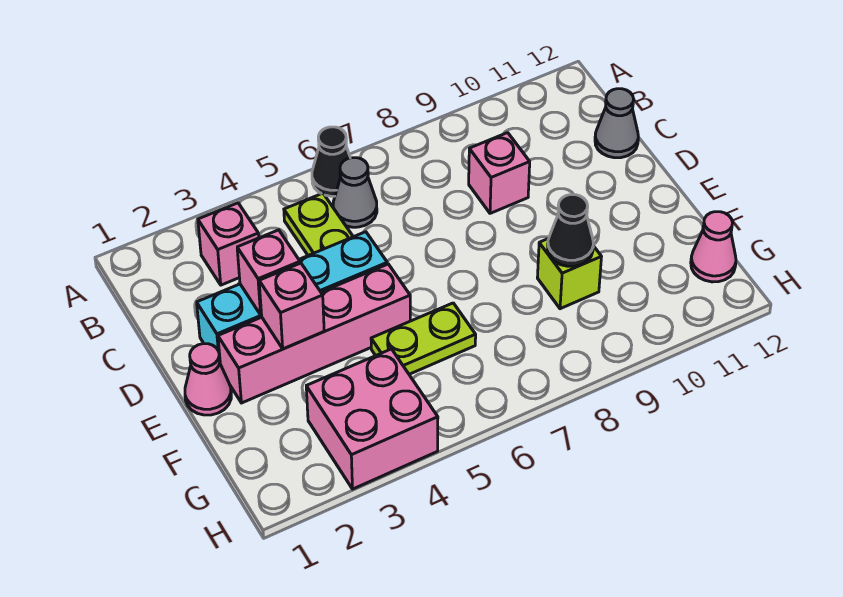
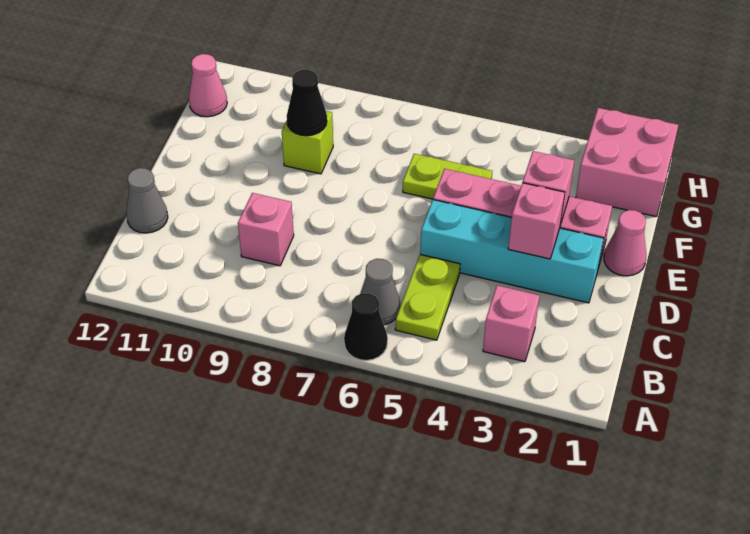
pink brick G3:H4 level 1 -> pink brick G1:H2 level 1

